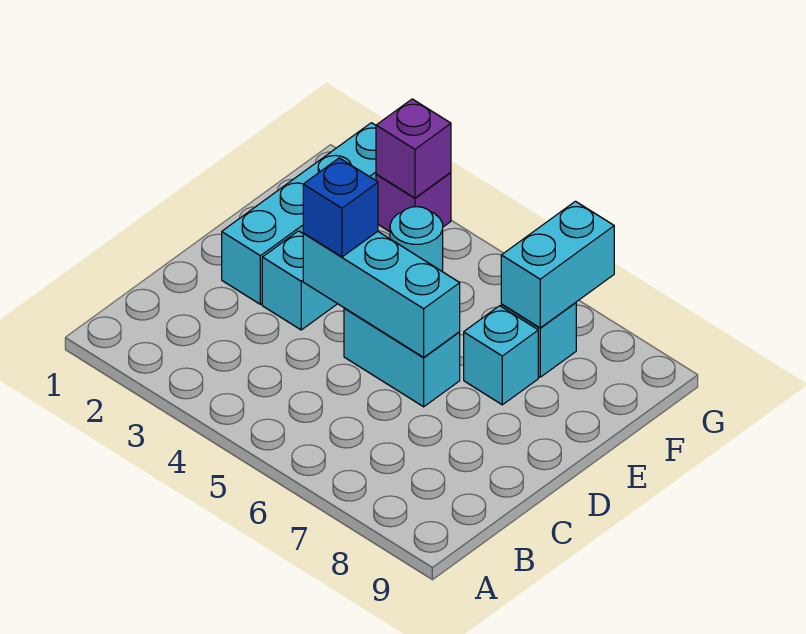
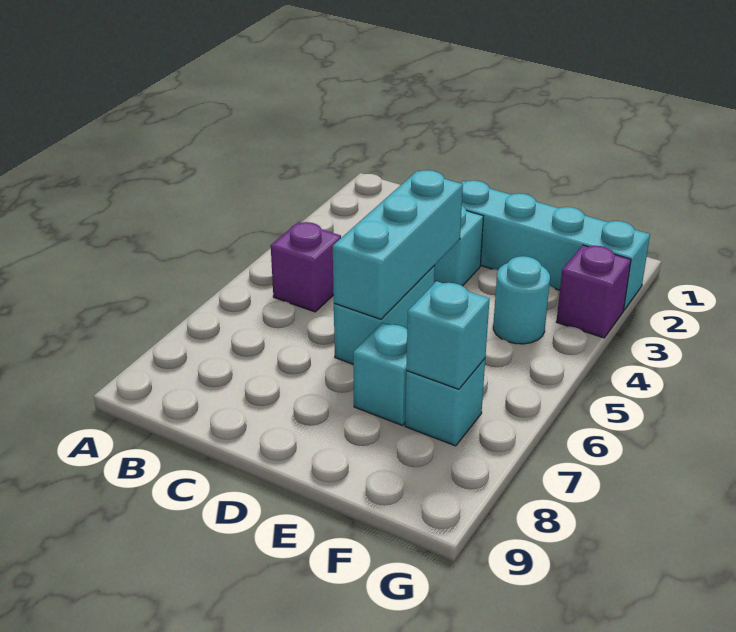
blue brick D4 level 3 -> none
cyan brick F7:G7 level 2 -> cyan brick F7 level 2
purple brick G3 level 2 -> purple brick B5 level 1

